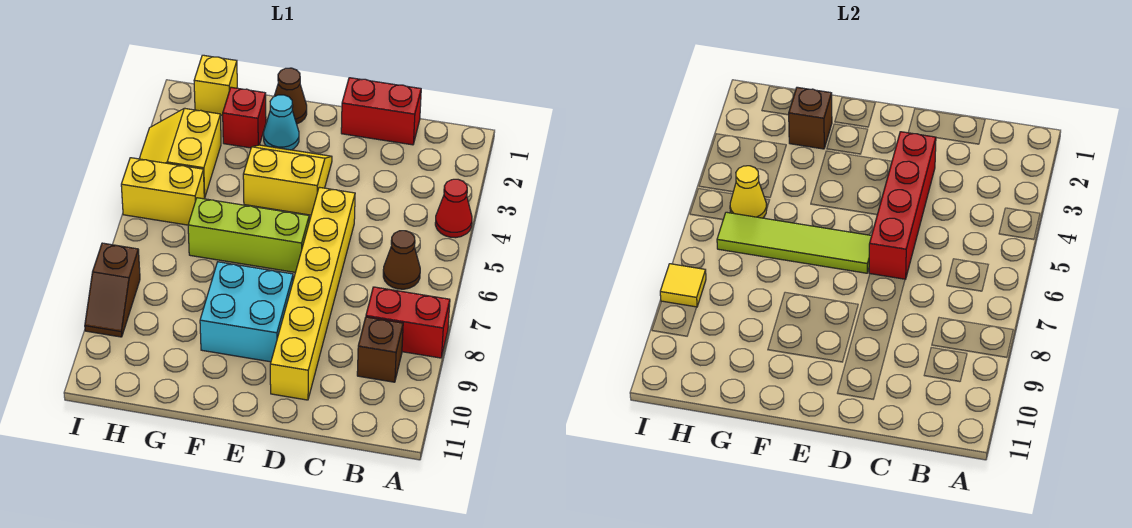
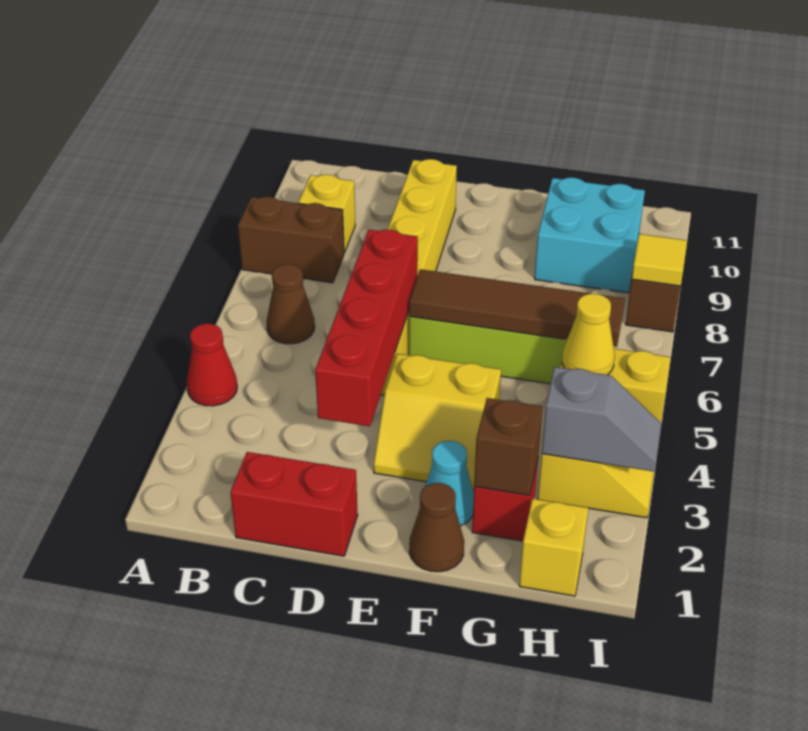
red brick A8:B8 level 1 -> brown brick A8:B8 level 1
brown brick B9 level 1 -> yellow brick B9 level 1
lime tile E6:H6 level 2 -> brown tile E6:H6 level 2
cyan brick E8:F9 level 1 -> cyan brick G9:H10 level 1
none -> grey slope H3:I3 level 2 top H

